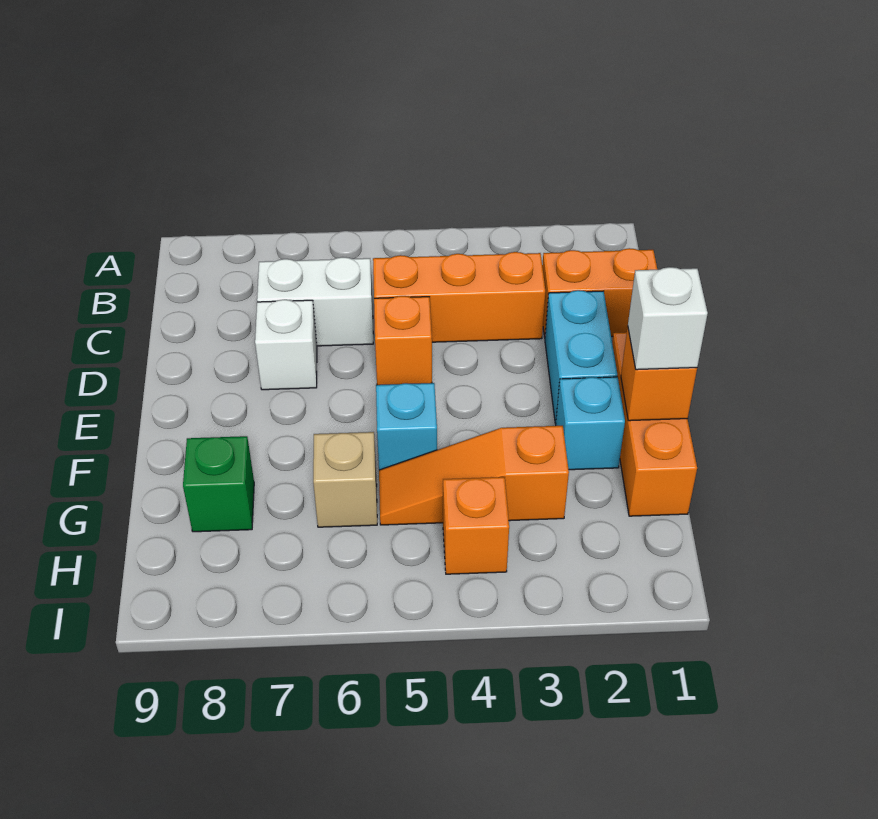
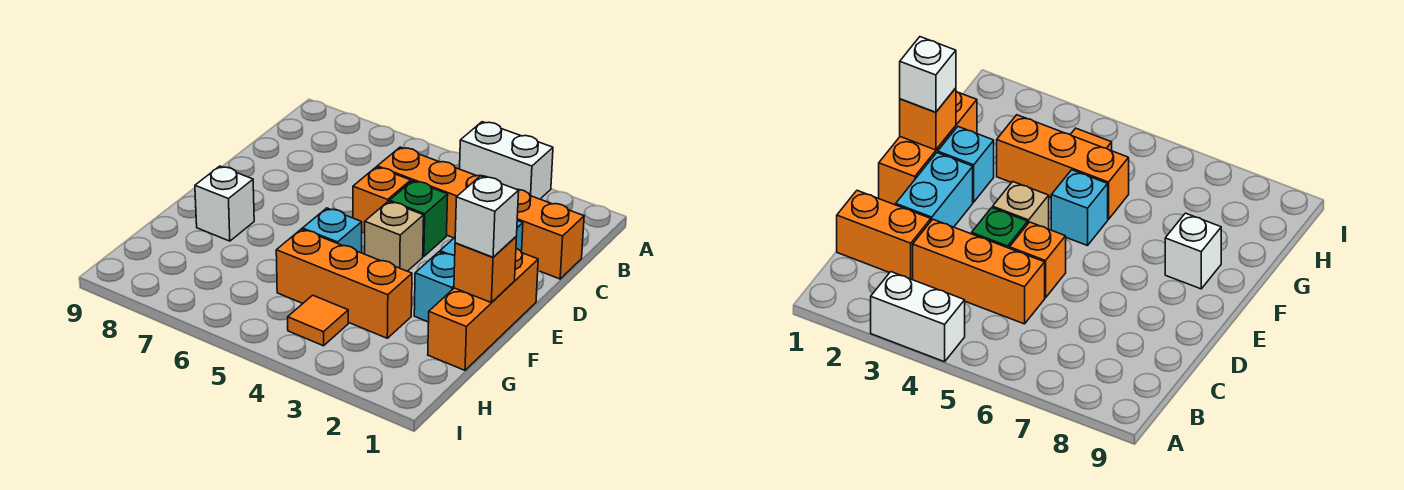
white brick C6:C7 level 1 -> white brick A3:A4 level 1
white brick D7 level 1 -> white brick F8 level 1
orange slope G3:G5 level 1 top 3 -> orange brick G3:G5 level 1
tan brick G6 level 1 -> tan brick E4 level 1
green brick G8 level 1 -> green brick D4 level 1
orange brick H4 level 1 -> orange tile H4 level 1

